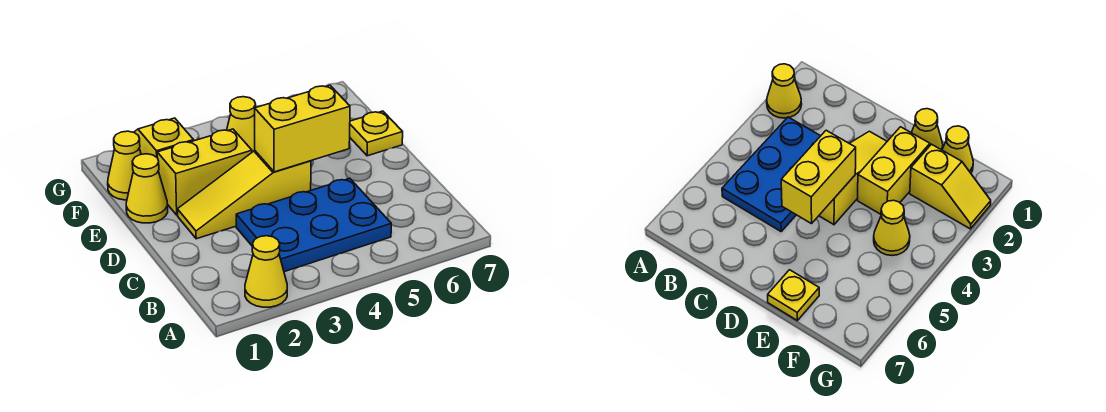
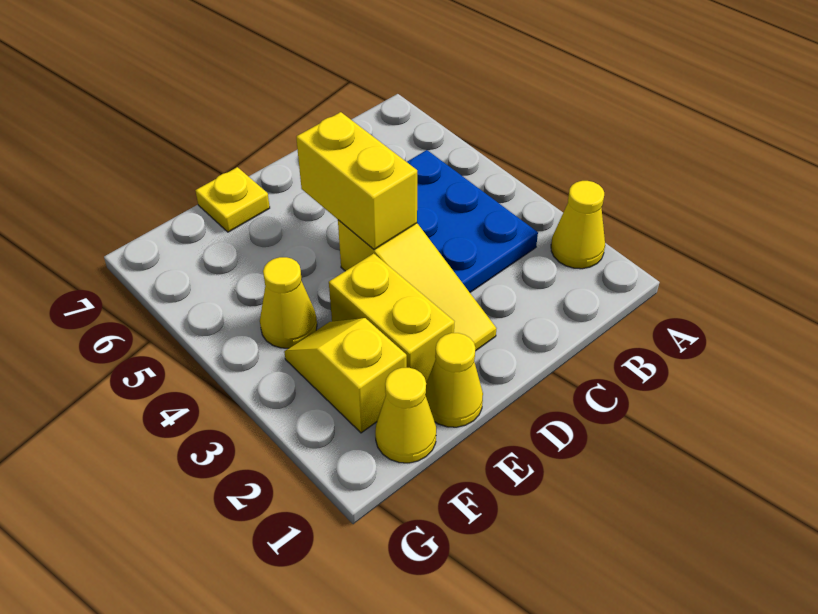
yellow slope F2:G2 level 1 top F -> yellow slope F2:F3 level 1 top 2

